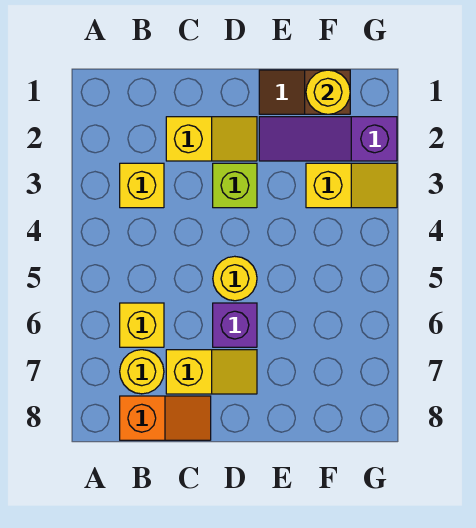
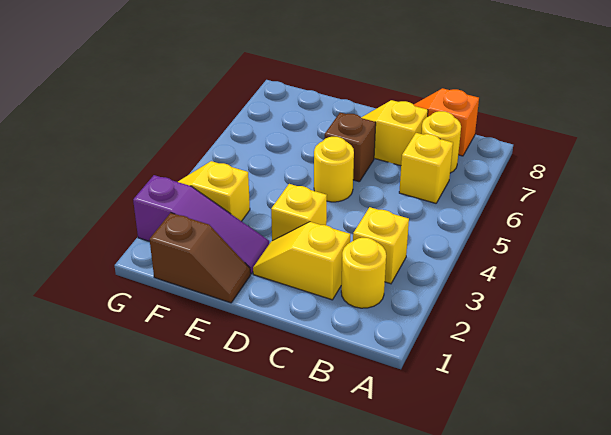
lime brick D3 level 1 -> yellow brick D3 level 1
purple brick D6 level 1 -> brown brick D6 level 1
yellow round brick F1 level 2 -> yellow round brick B2 level 1

